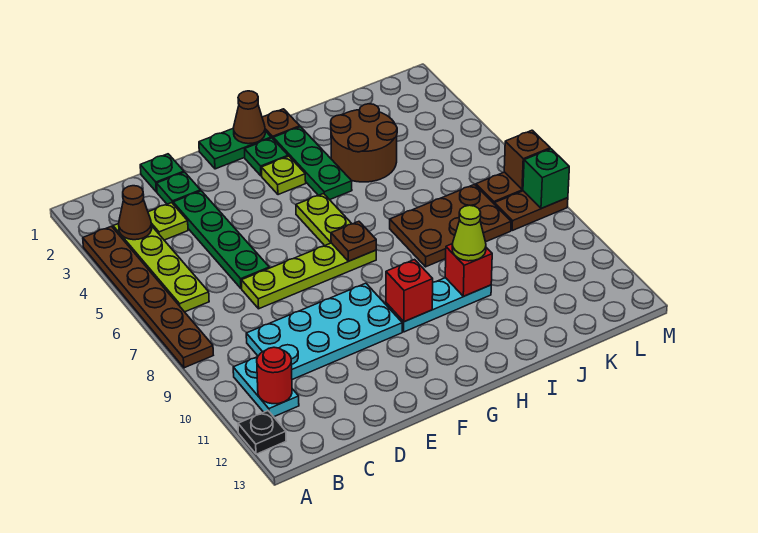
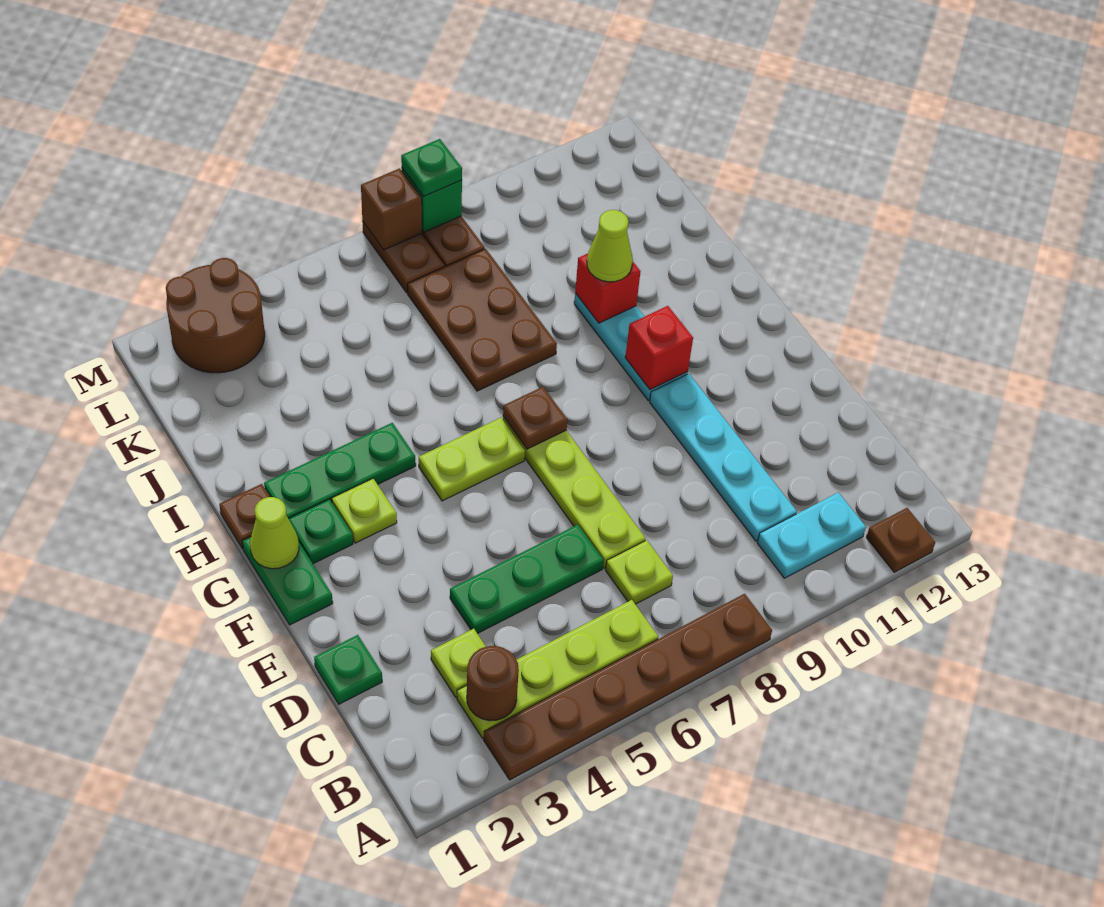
black plate A12 level 1 -> brown plate A12 level 1
brown cone B3 level 2 -> brown round brick B3 level 2
red round brick B11 level 2 -> none
none -> lime plate C7 level 1
cyan plate C9:F10 level 1 -> cyan plate C10:F10 level 1
green plate D2 level 1 -> green plate M8 level 3
green plate D3:D6 level 1 -> green plate D4:D6 level 1
brown cone G1 level 2 -> lime cone G1 level 2
brown round brick I3:J4 level 1 -> brown round brick L2:M3 level 1

